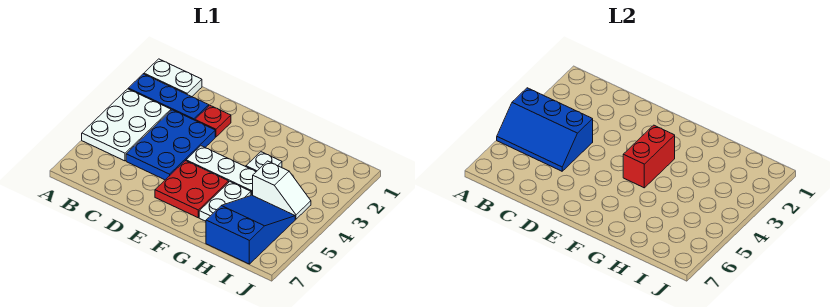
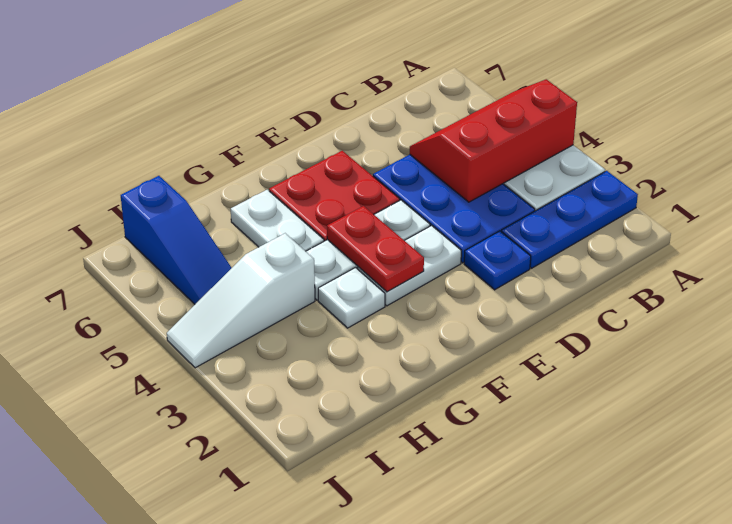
white plate A1:B1 level 1 -> white plate E3:F3 level 1
blue slope A4:C5 level 2 top 4 -> red slope A4:C5 level 2 top 4
red plate D2 level 1 -> blue plate D2 level 1
red brick F3:F4 level 2 -> red plate F3:F4 level 2
white slope H4:I4 level 1 top H -> white slope H4:J4 level 1 top H
blue slope H5:I7 level 1 top 7 -> blue slope I5:I7 level 1 top 7

